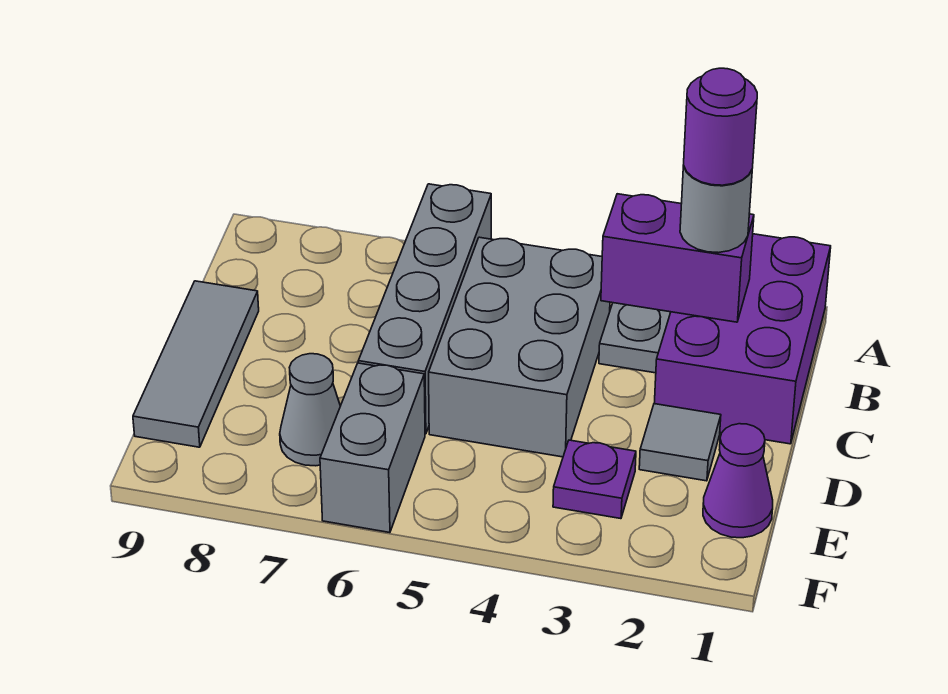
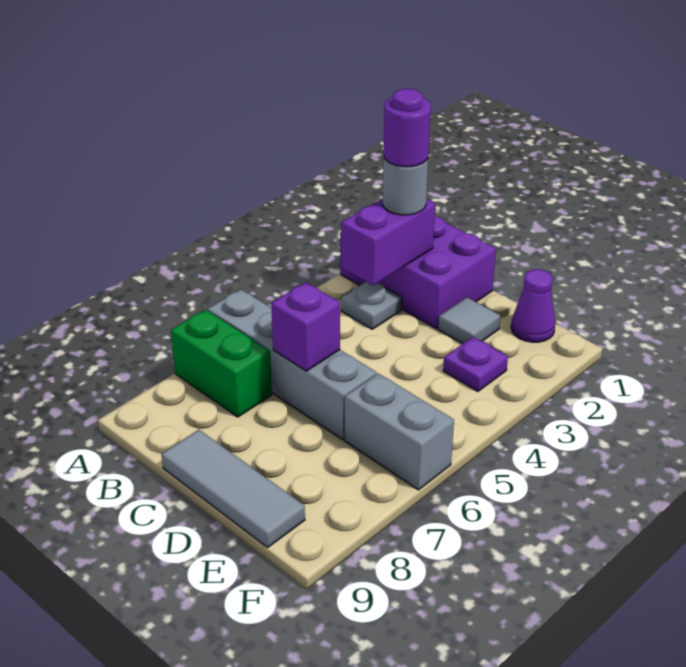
none -> green brick A7:B7 level 1
grey brick B4:D5 level 1 -> none
none -> purple brick C6 level 2
grey cone E7 level 1 -> none

